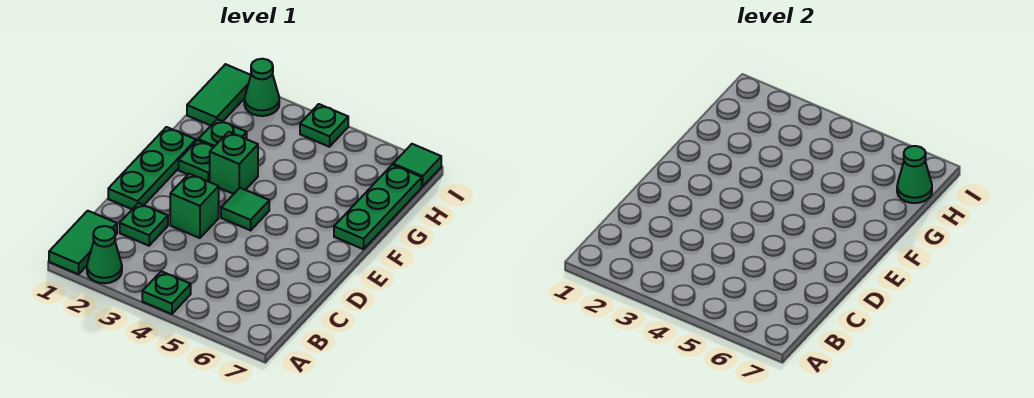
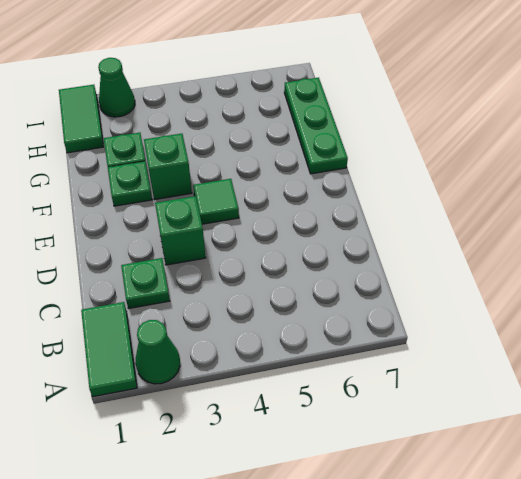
green plate A4 level 1 -> none
green plate D1:F1 level 1 -> none
green cone H7 level 2 -> none
green plate I4 level 1 -> none
green tile I7 level 1 -> none

